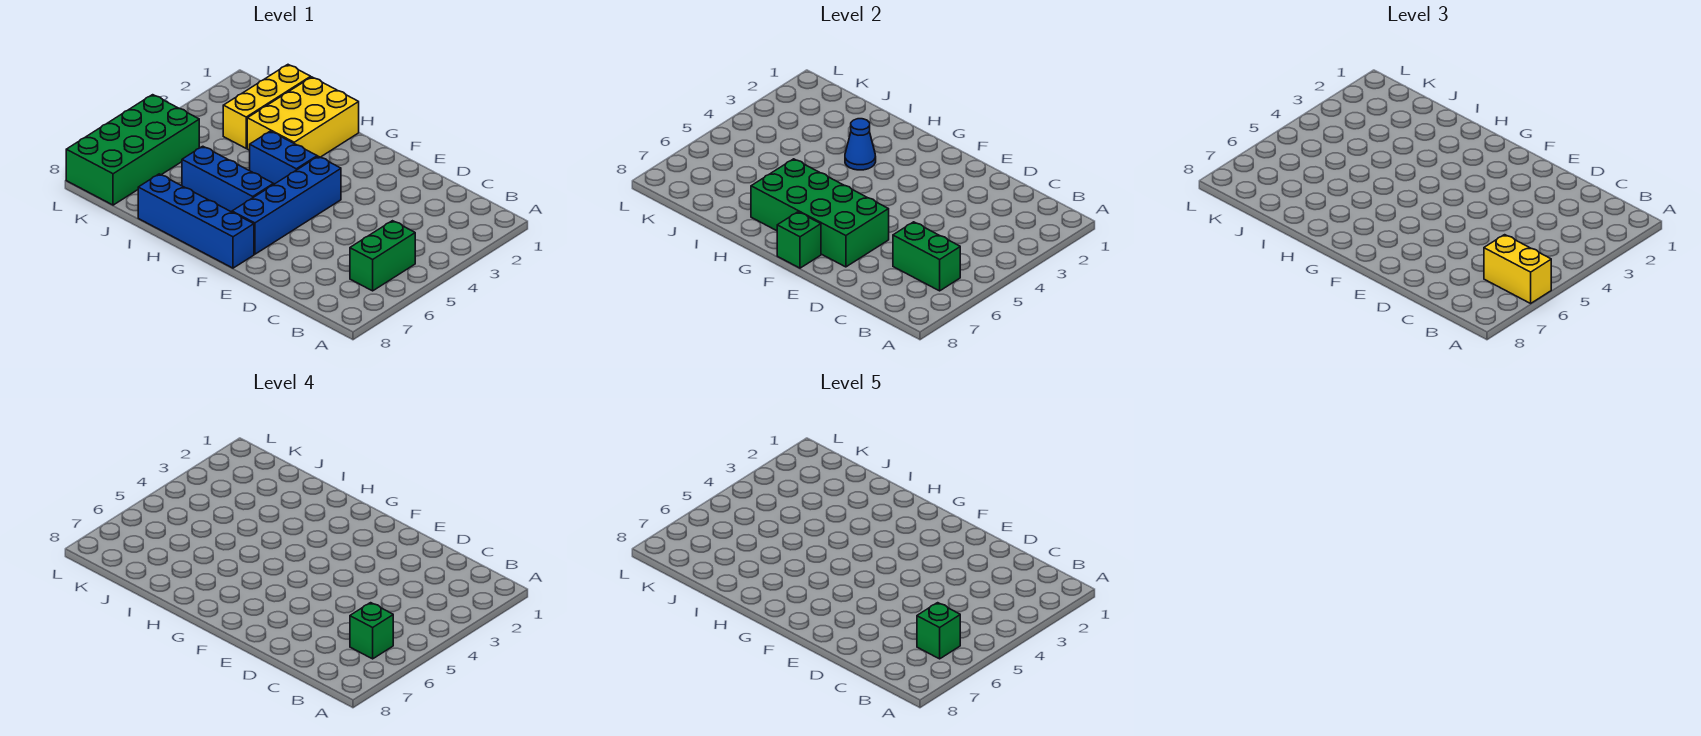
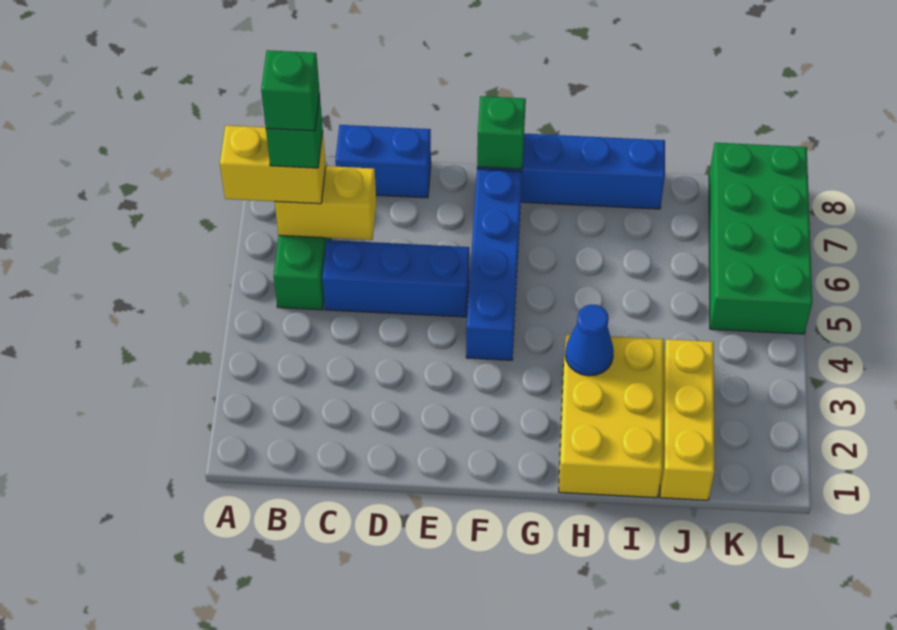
green brick B6:C6 level 2 -> yellow brick B6:C6 level 2
green brick E6:H7 level 2 -> none
blue brick G4:H4 level 1 -> blue brick C8:D8 level 1
blue brick G6:I6 level 1 -> blue brick C5:E5 level 1

